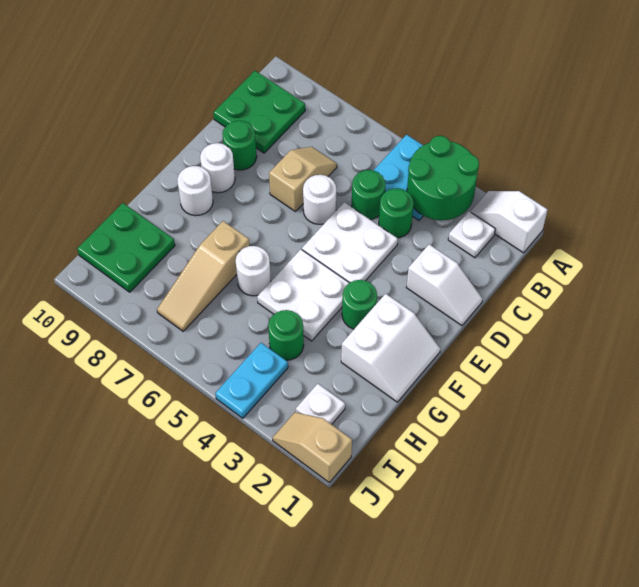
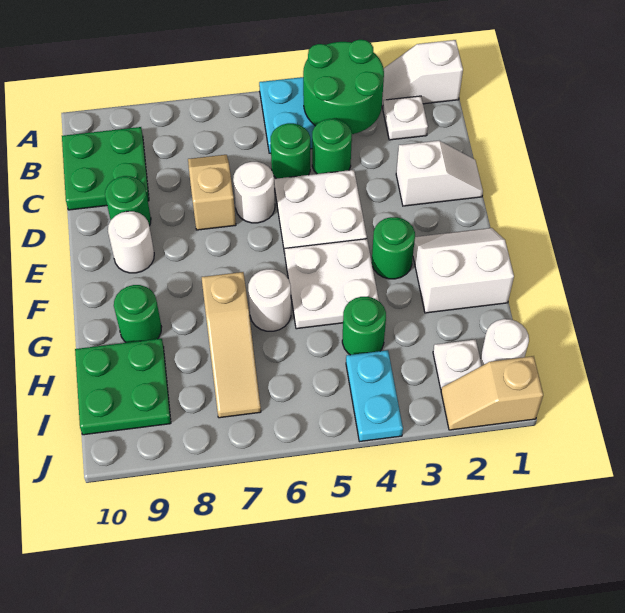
white slope F1:G2 level 1 top 2 -> white slope F1:G2 level 1 top G
white round brick F9 level 1 -> white round brick I1 level 1
none -> green round brick G9 level 1

